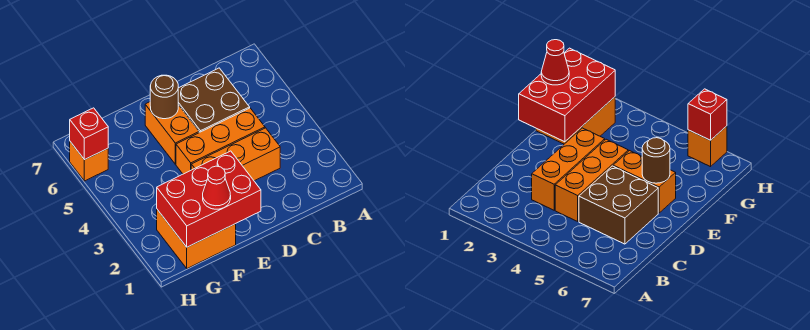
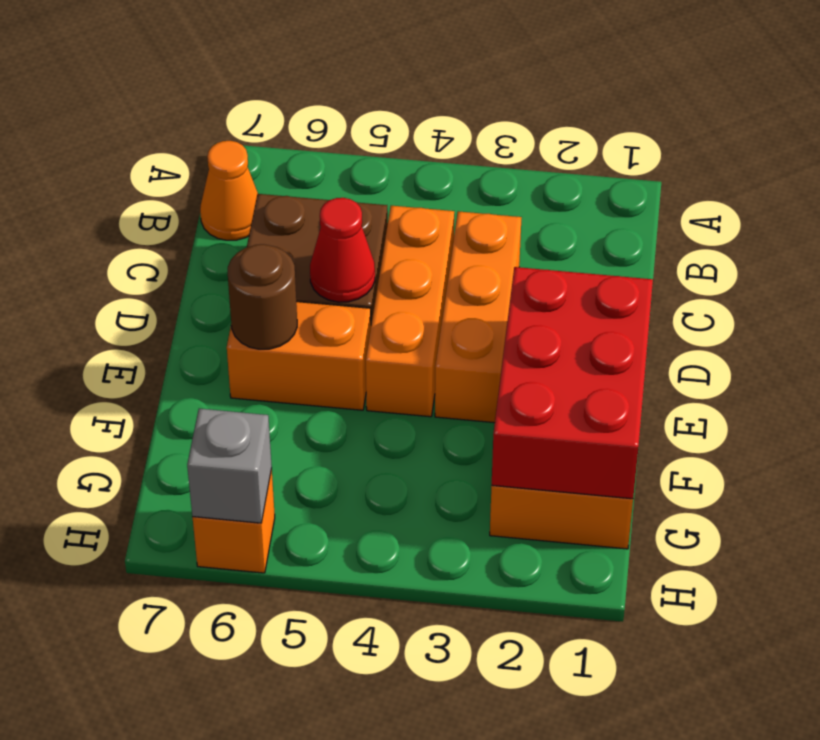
none -> orange cone B7 level 1
red cone F1 level 3 -> red cone D5 level 2
red brick H6 level 2 -> grey brick H6 level 2

